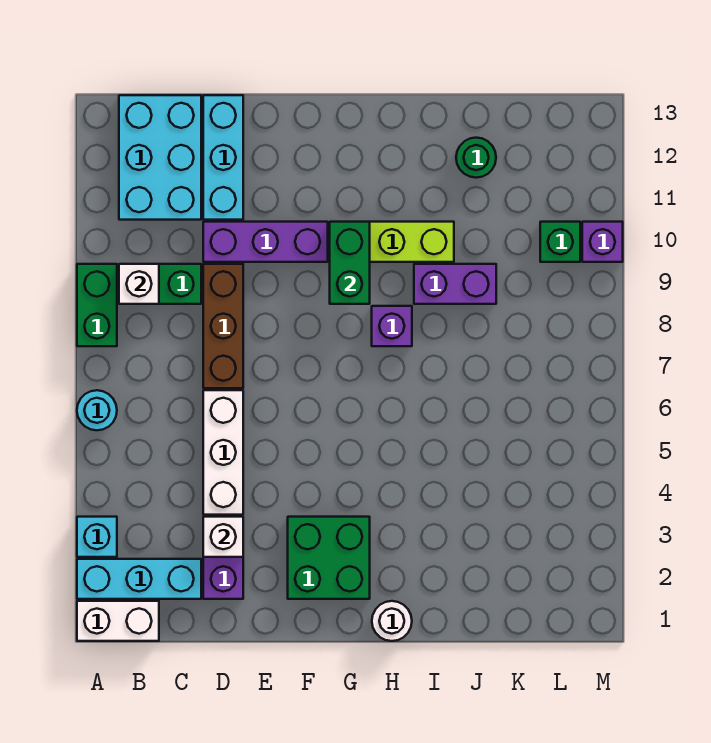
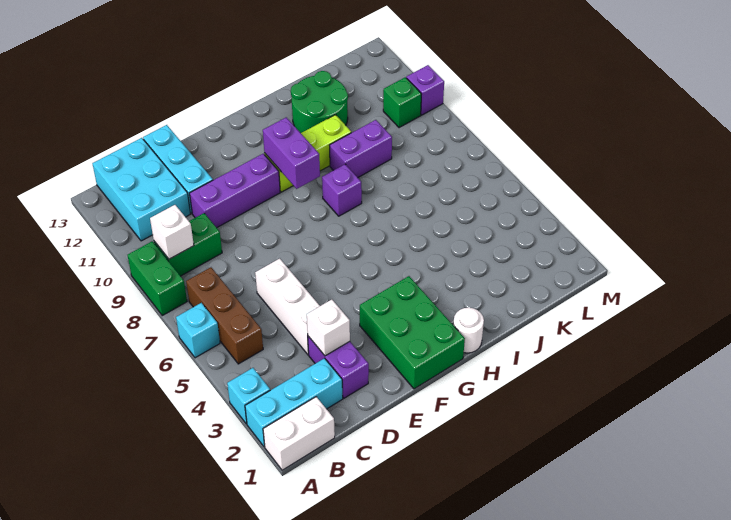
cyan round brick A6 level 1 -> cyan brick A6 level 1
brown brick D7:D9 level 1 -> brown brick B5:B7 level 1
green brick F2:G3 level 1 -> green brick F1:G3 level 1
green brick G9:G10 level 2 -> purple brick G9:G10 level 2
green round brick J12 level 1 -> green round brick I11:J12 level 1

